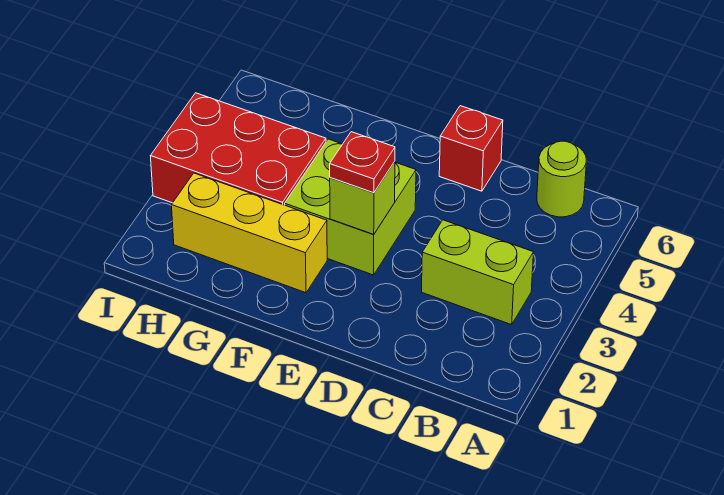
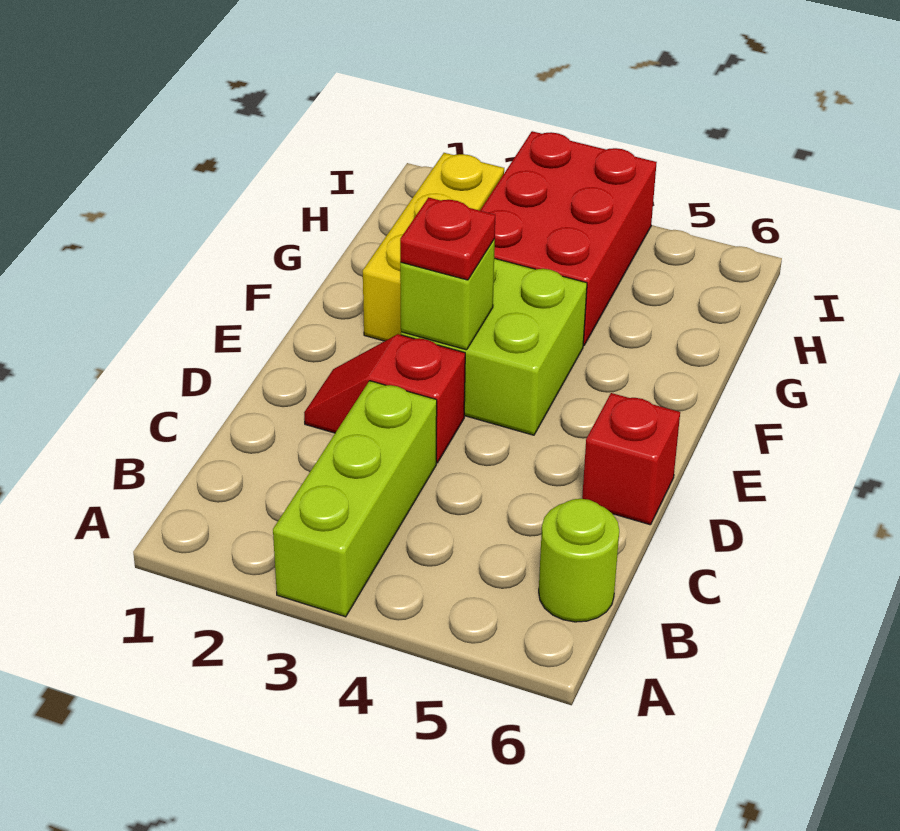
lime brick B3:C3 level 1 -> lime brick A3:C3 level 1
none -> red slope D2:D3 level 1 top 3

